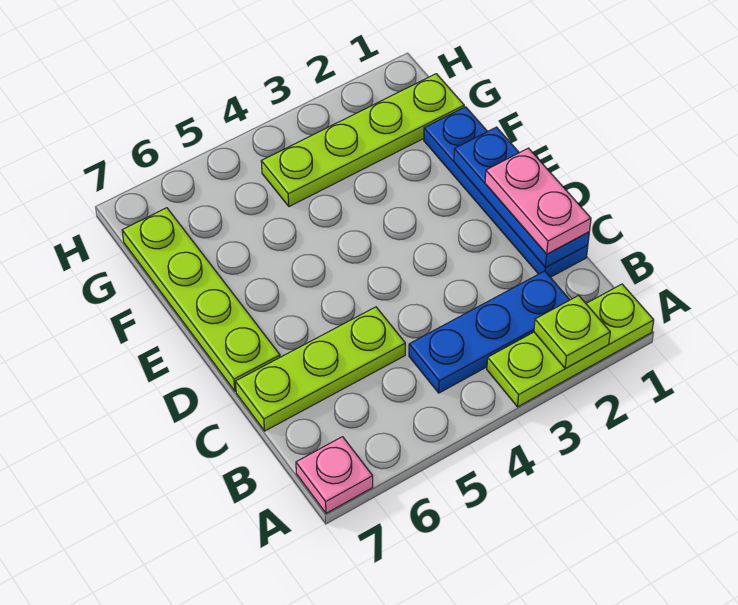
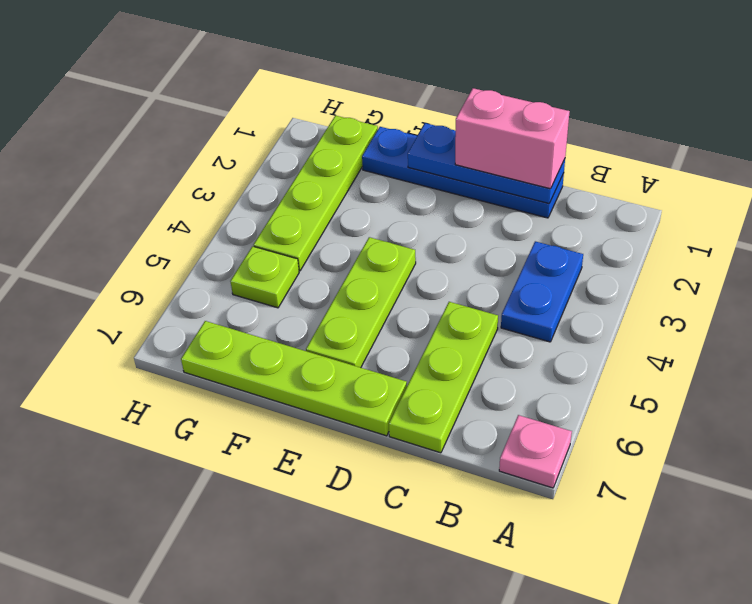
lime plate A1:A3 level 1 -> lime plate E4:E6 level 1
lime plate A2 level 2 -> lime plate G5 level 1
blue plate B2:B4 level 1 -> blue plate B3:B4 level 1
pink plate C1:D1 level 3 -> pink brick C1:D1 level 3

